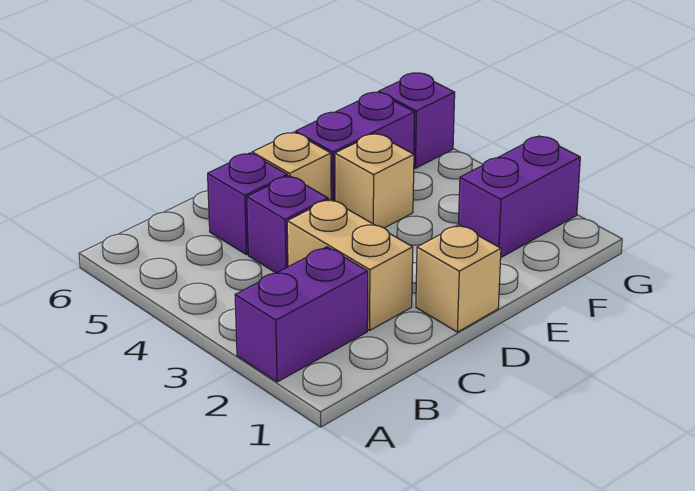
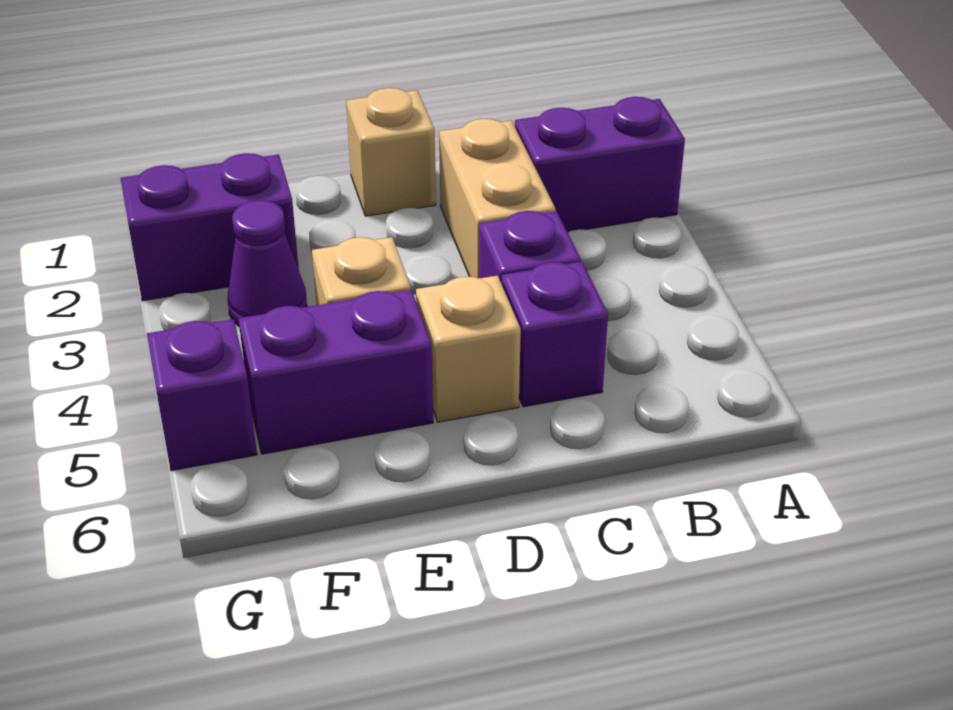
none -> purple cone F3 level 1

